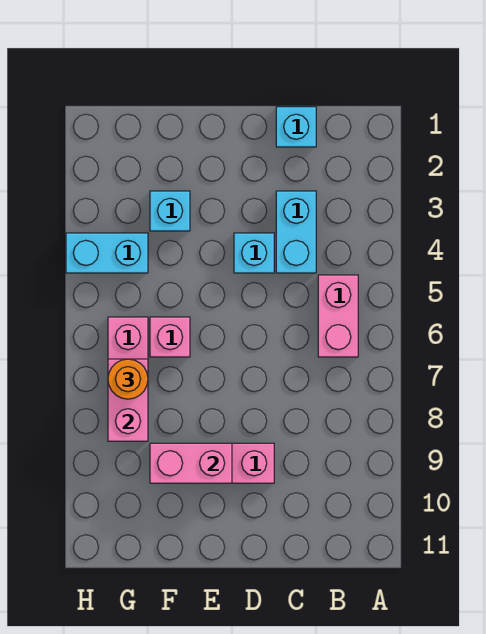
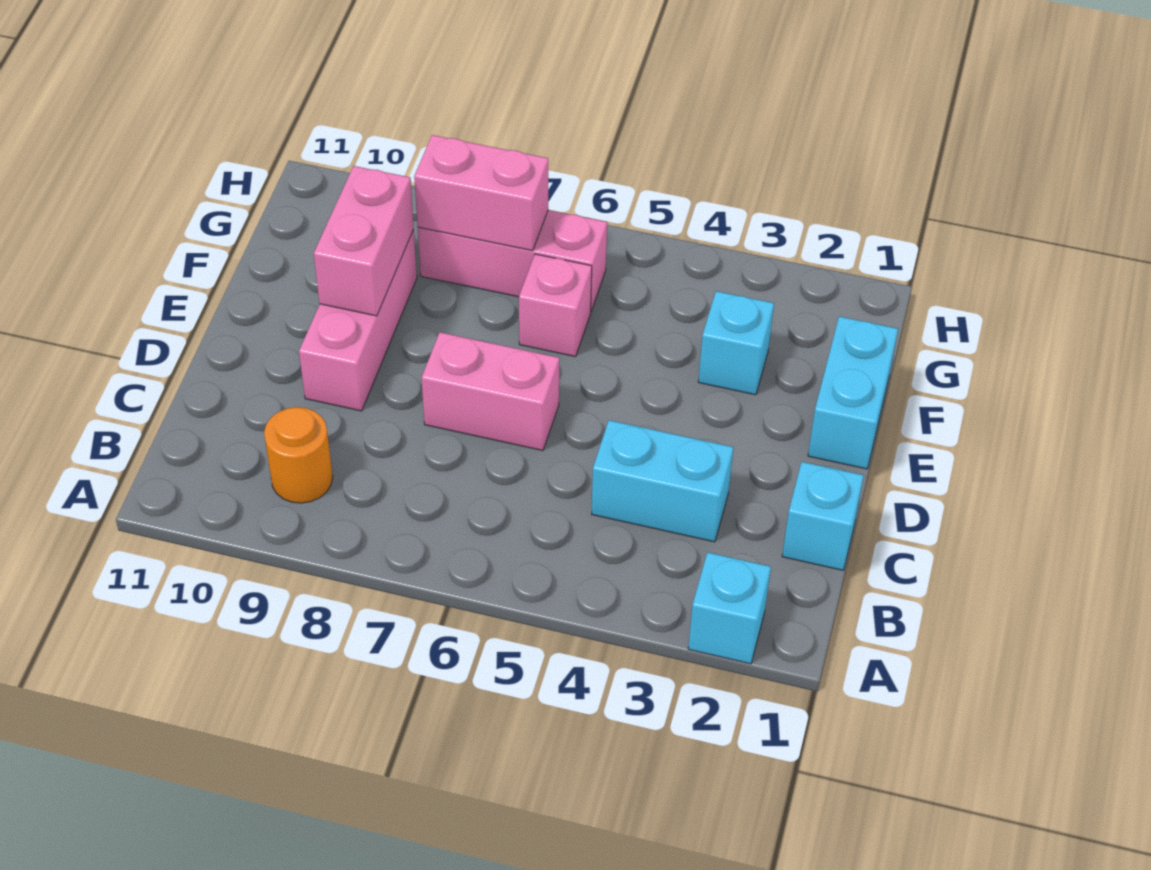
pink brick B5:B6 level 1 -> pink brick D6:D7 level 1
cyan brick D4 level 1 -> cyan brick A2 level 1
cyan brick G4:H4 level 1 -> cyan brick E1:F1 level 1
orange round brick G7 level 3 -> orange round brick B9 level 1

